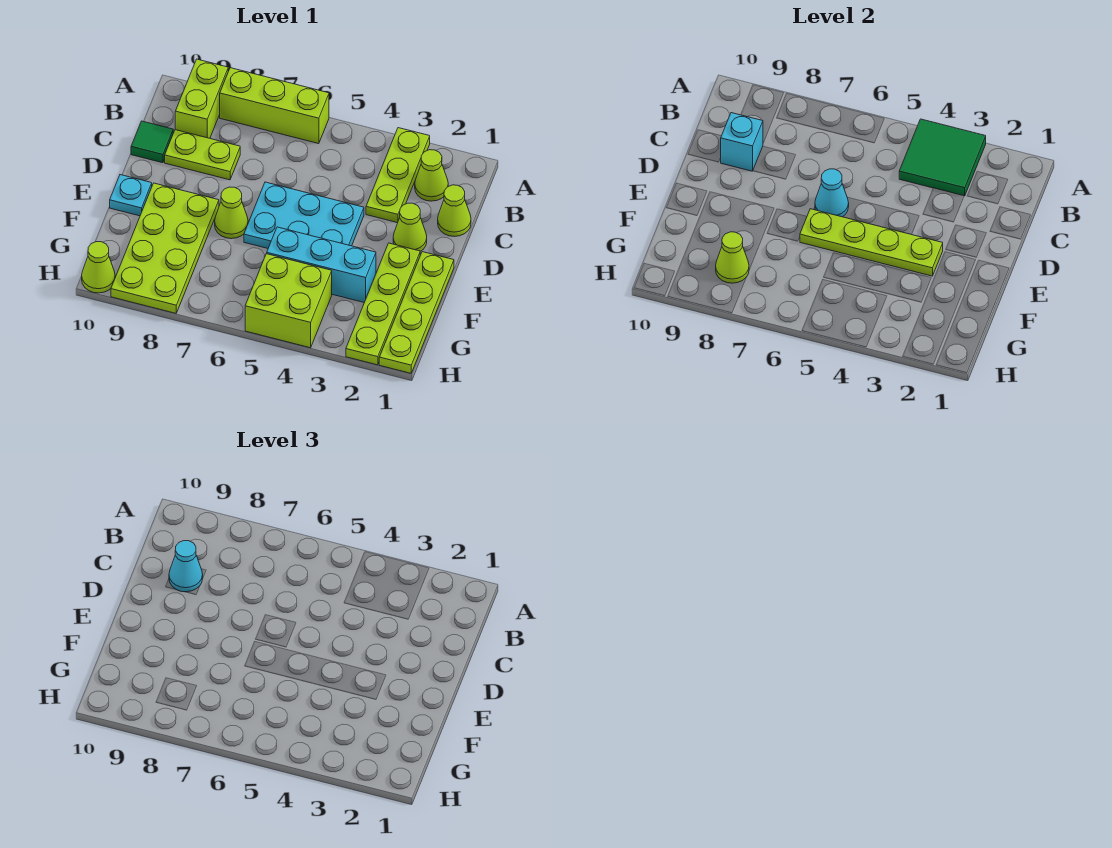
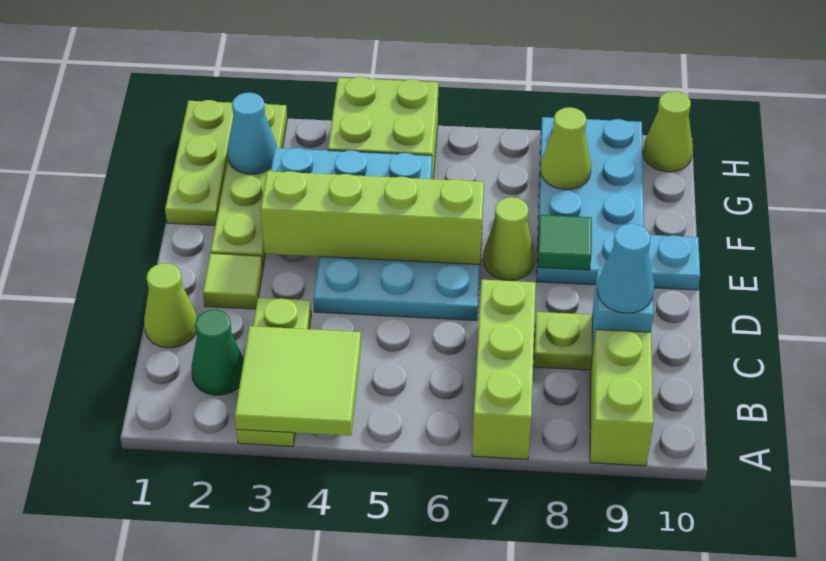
green tile A3:B4 level 2 -> lime tile A3:B4 level 2
lime brick A6:A8 level 1 -> lime brick A7:C7 level 1
lime cone B2 level 1 -> green cone B2 level 1
green tile C10 level 1 -> green tile E8 level 2
lime cone D2 level 1 -> lime tile D2 level 1
cyan cone D6 level 2 -> cyan cone G2 level 2
lime plate E1:H1 level 1 -> lime plate F1:H1 level 1
lime plate E3:E6 level 2 -> lime brick E3:E6 level 2
lime plate E8:H9 level 1 -> cyan plate E8:H9 level 1

